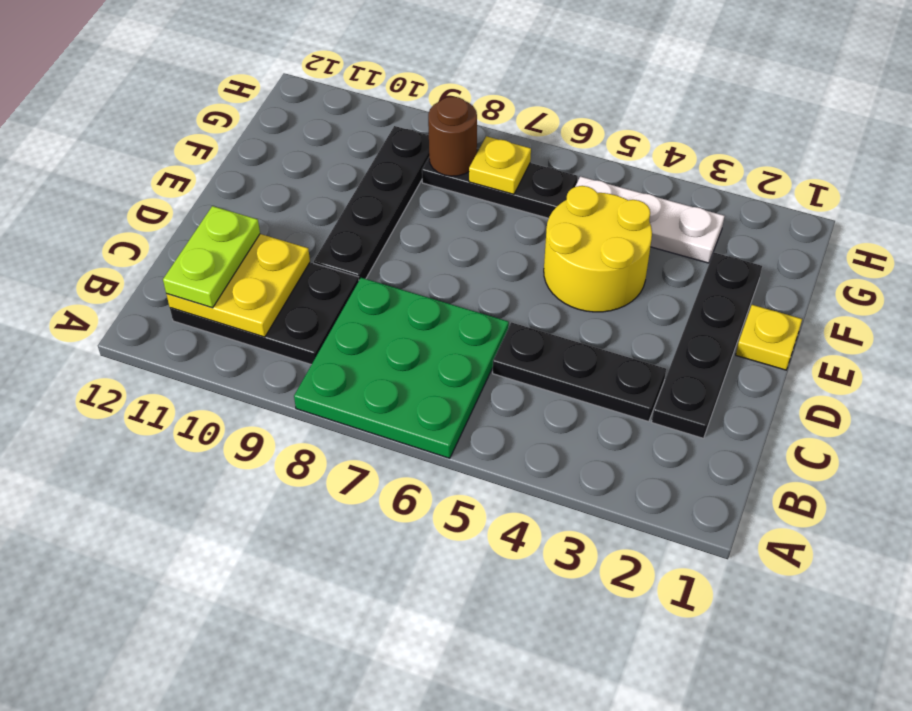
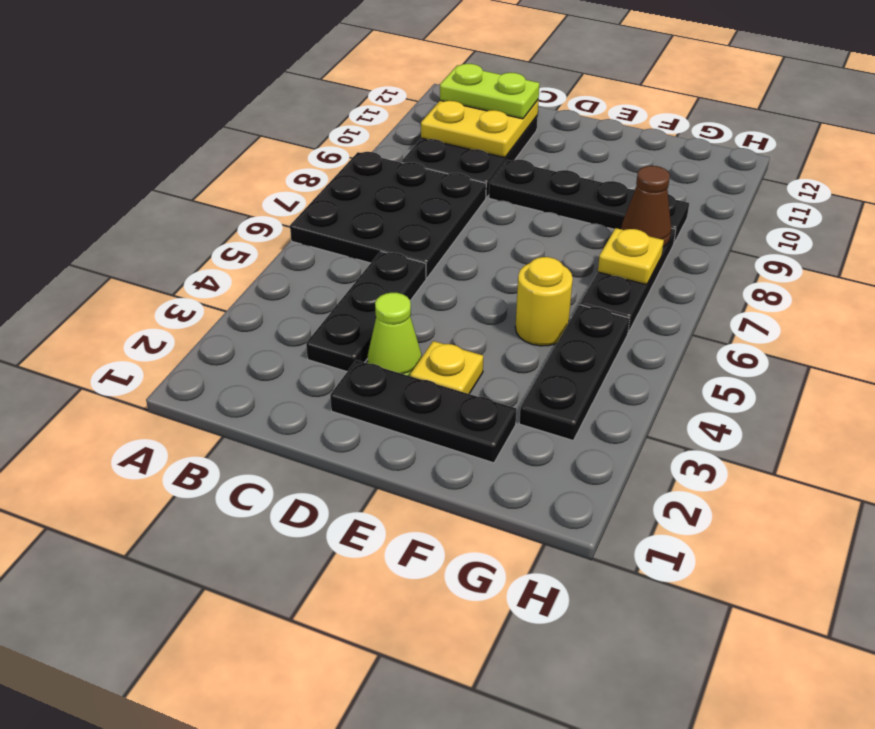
green plate A6:C8 level 1 -> black plate A6:C8 level 1
black plate C2:F2 level 1 -> black plate D2:F2 level 1
none -> lime cone D3 level 1
yellow plate E1 level 1 -> yellow plate E3 level 1
yellow round brick E4:F5 level 1 -> yellow round brick F5 level 1
white plate G3:G5 level 1 -> black plate G3:G5 level 1
brown round brick G8 level 2 -> brown cone G8 level 2

